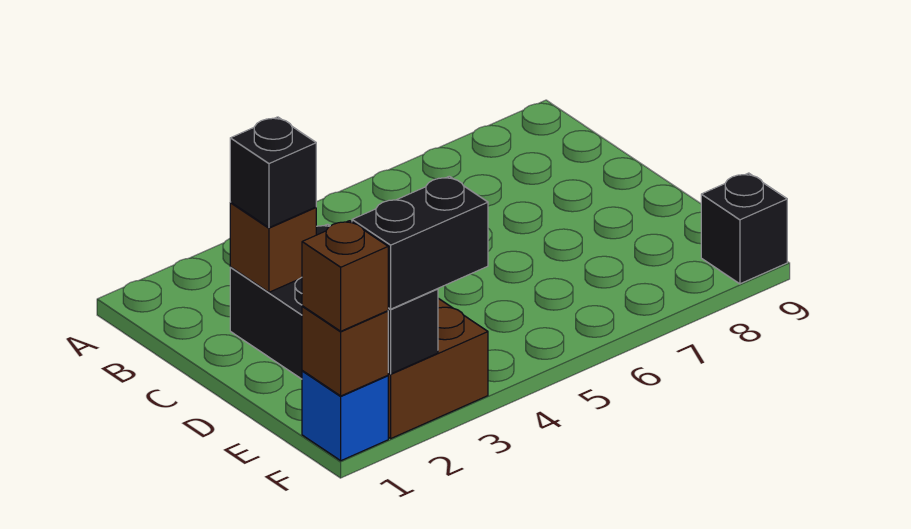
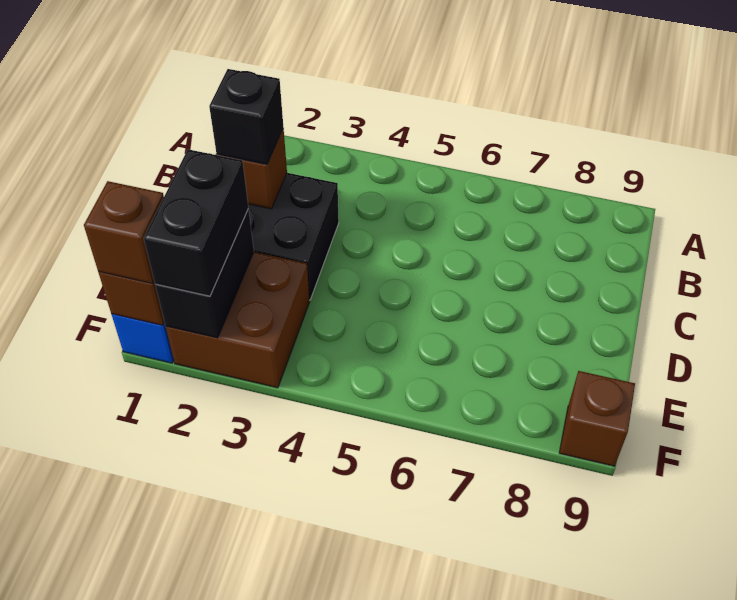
black brick F2:F3 level 3 -> black brick E2:F2 level 3
black brick F9 level 1 -> brown brick F9 level 1

